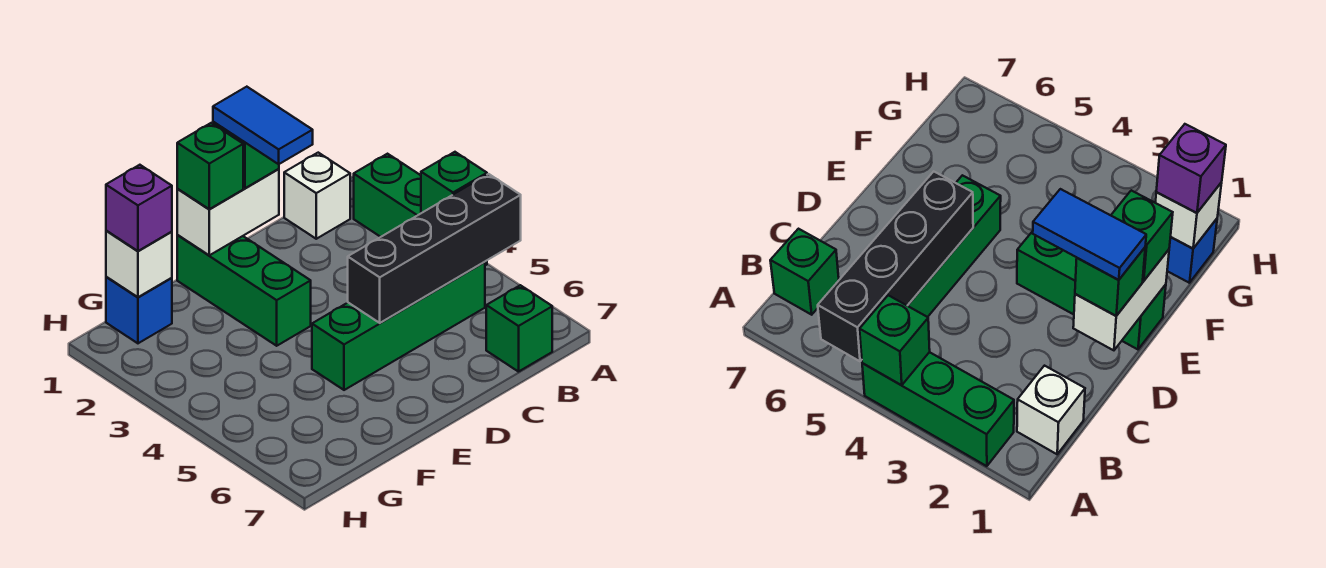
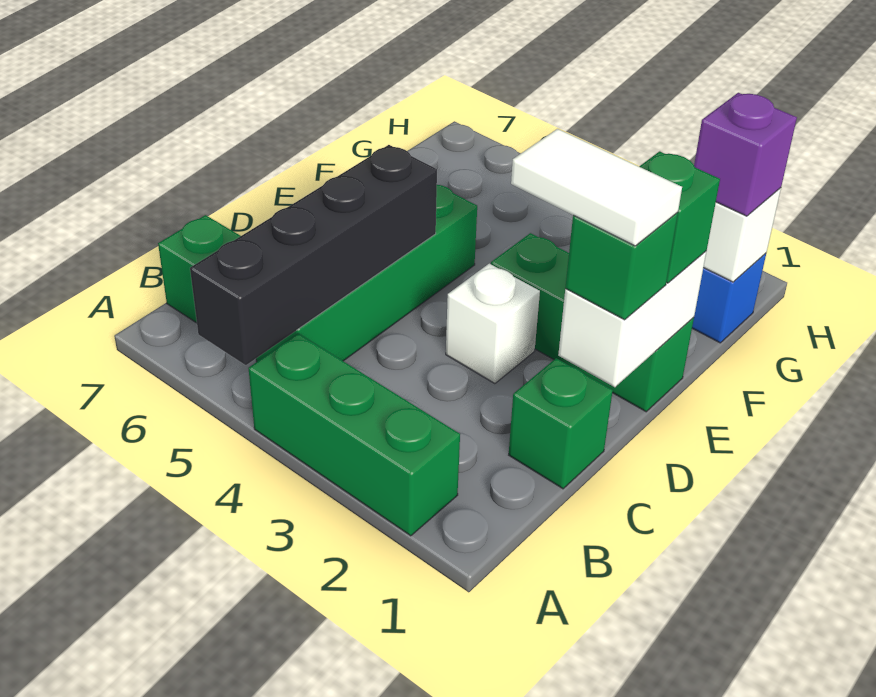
green brick A4 level 2 -> green brick C1 level 1
white brick B1 level 1 -> white brick D3 level 1
blue tile D1:D2 level 4 -> white tile D1:D2 level 4

